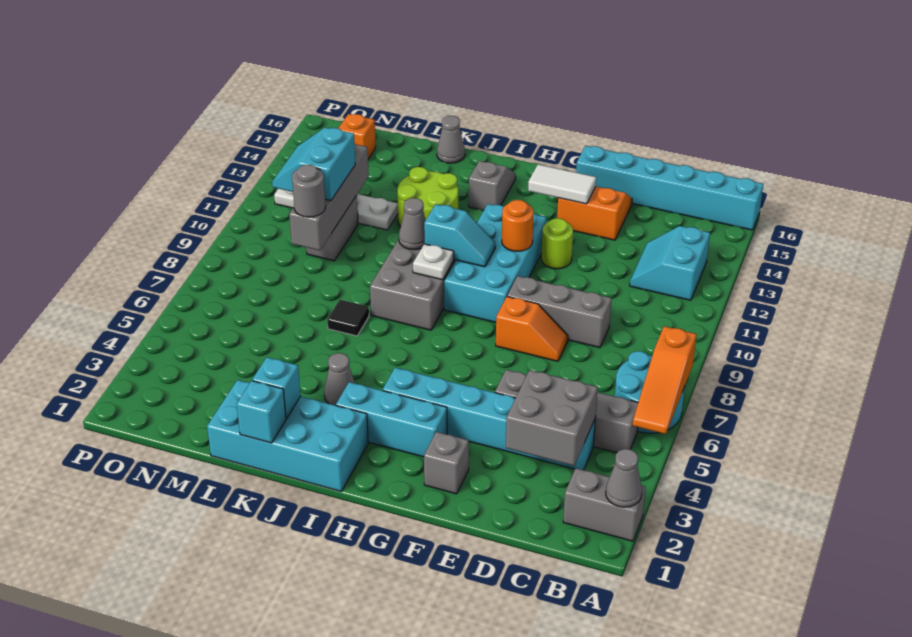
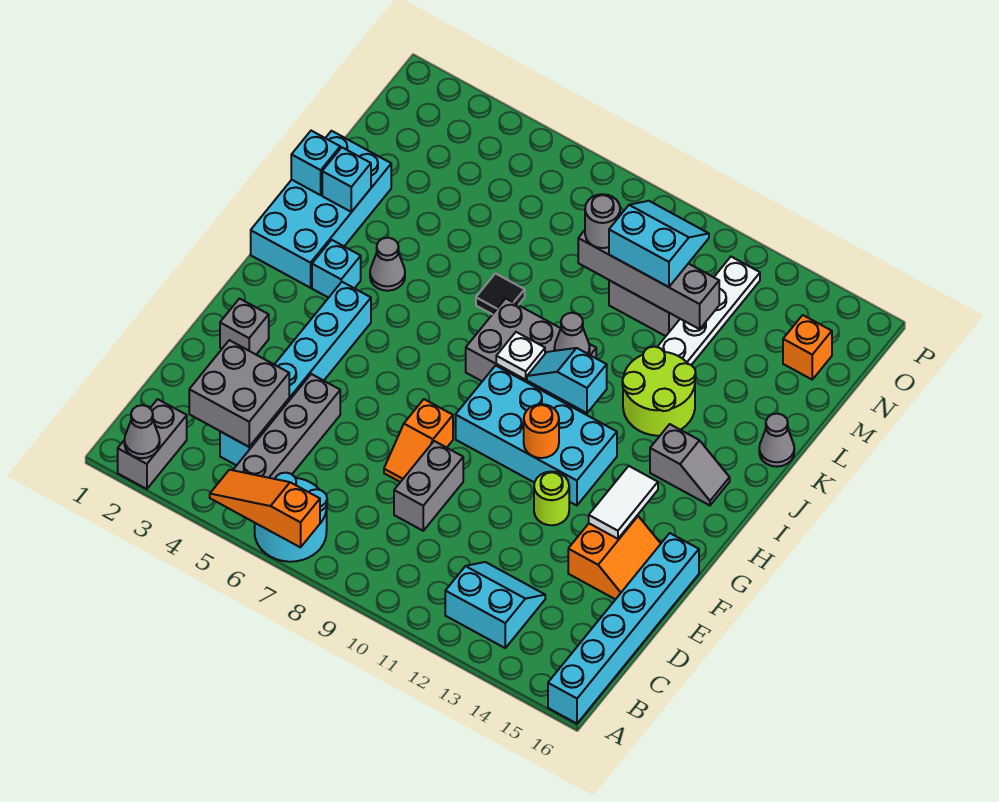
grey brick D9:F9 level 1 -> grey brick D9:E9 level 1
cyan brick G3:I3 level 1 -> cyan brick I3 level 1
cyan slope H10:I10 level 2 top I -> cyan slope I10:I11 level 2 top 11

